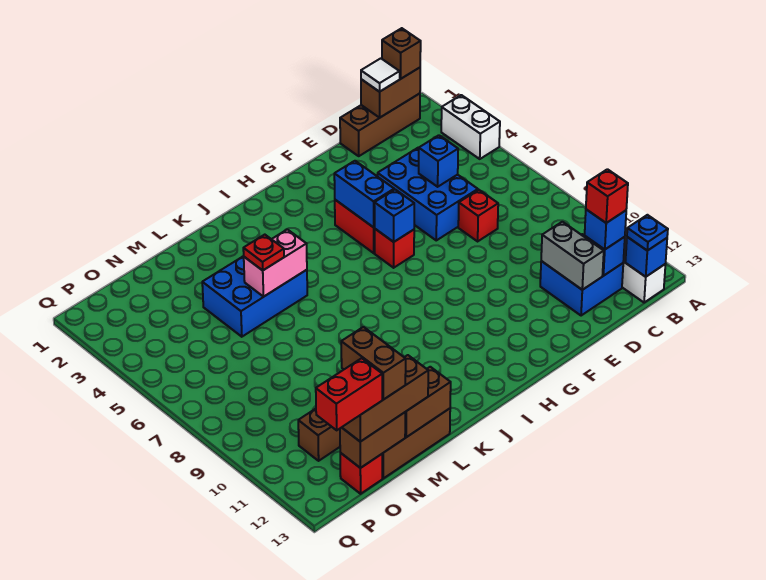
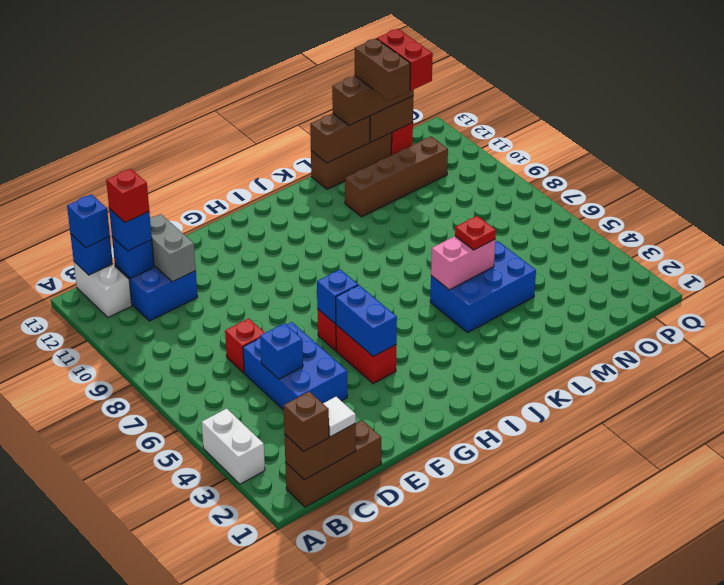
blue plate B13 level 3 -> blue brick B13 level 3
red brick O13:P13 level 4 -> red brick O12:O13 level 4

